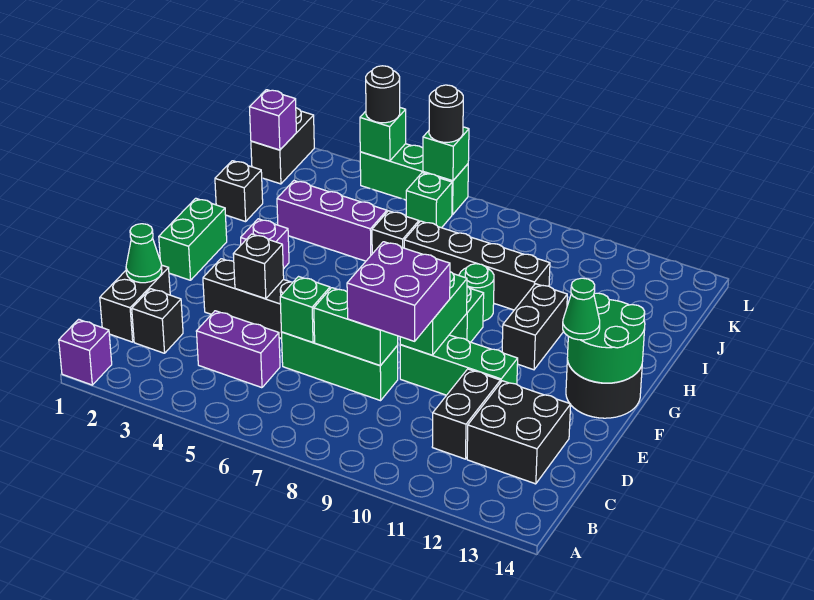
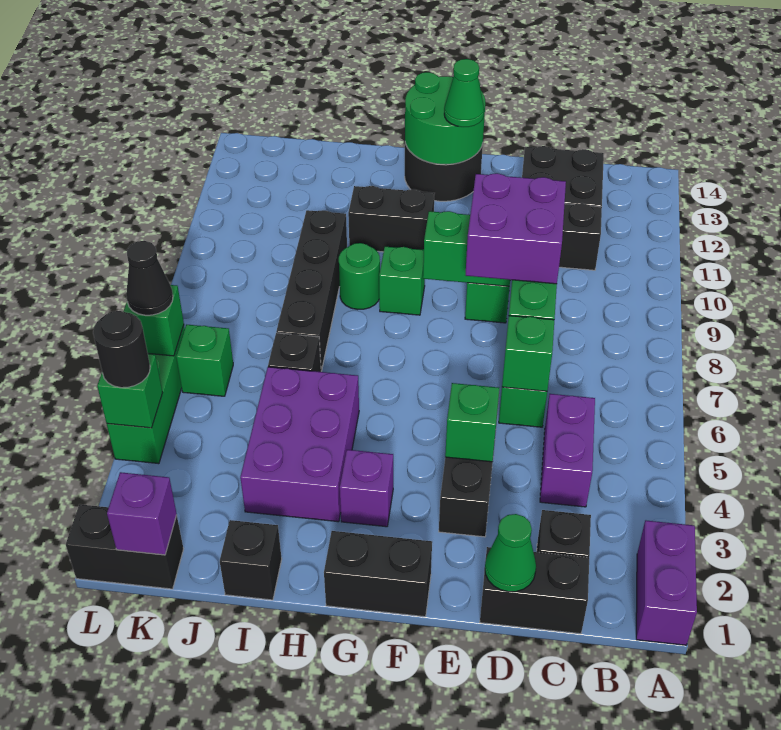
purple brick A1 level 1 -> purple brick A1:A2 level 1
black brick E4 level 2 -> green brick E4 level 2
green brick F1:G1 level 1 -> black brick F1:G1 level 1
purple brick I3:I5 level 1 -> purple brick H3:I5 level 1
black round brick L6 level 3 -> black cone L6 level 3

